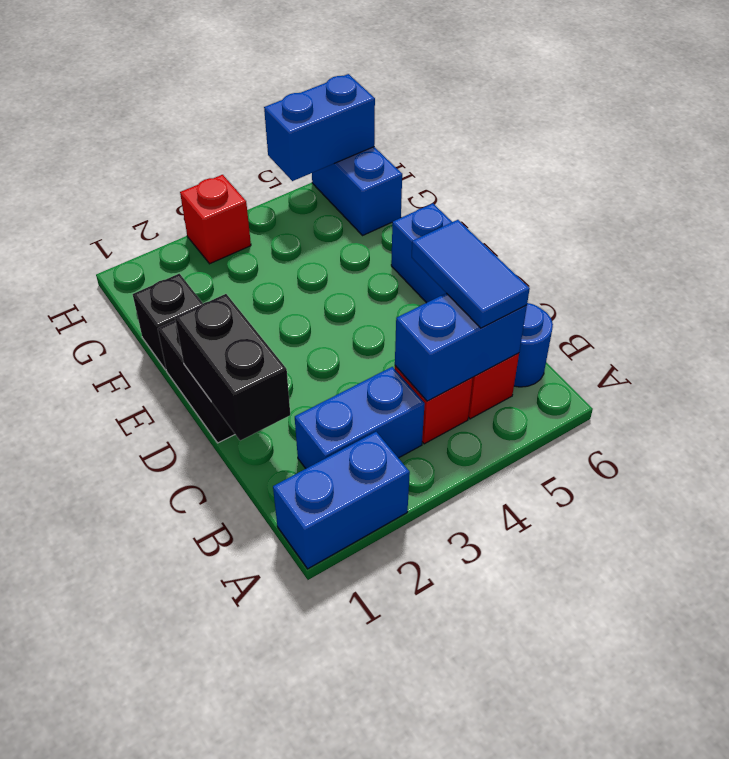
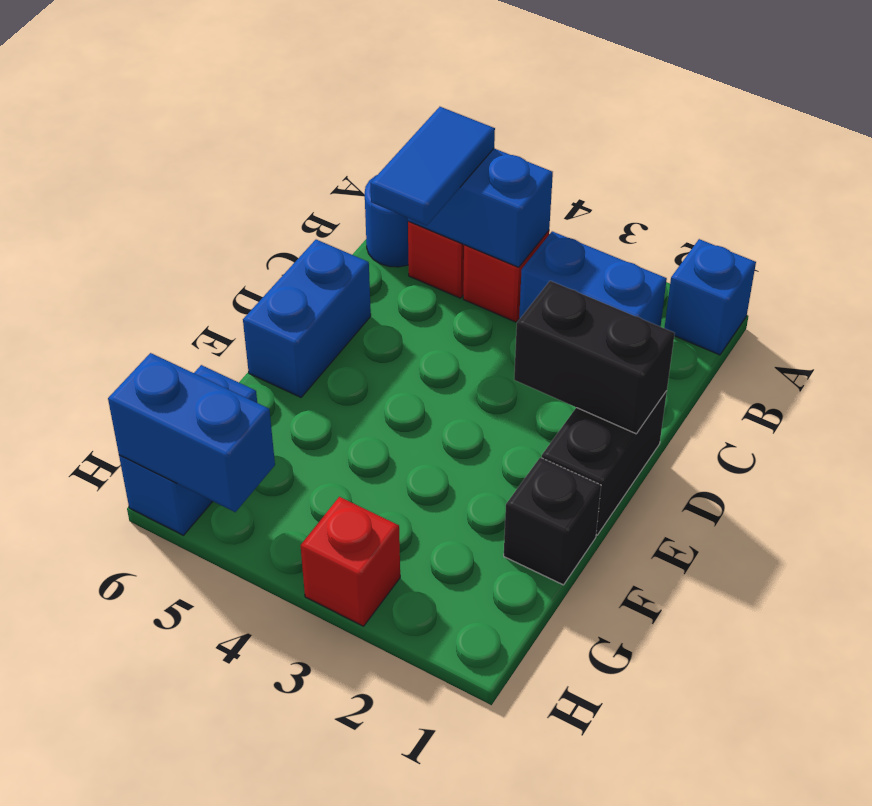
blue brick A1:A2 level 1 -> blue brick A1 level 1
black brick C1:D1 level 2 -> black brick D1:D2 level 2

